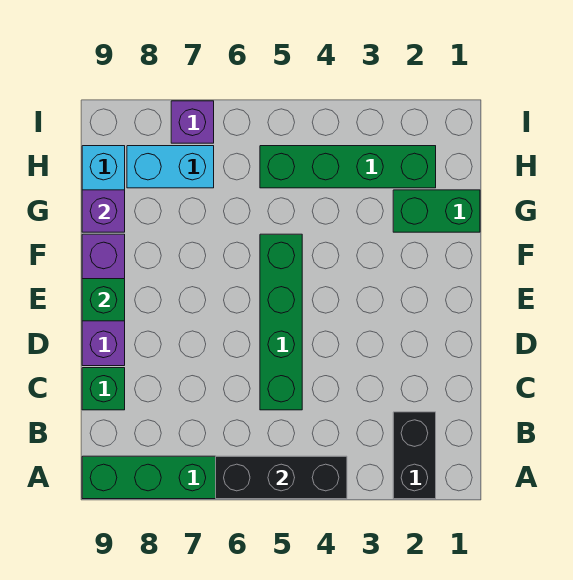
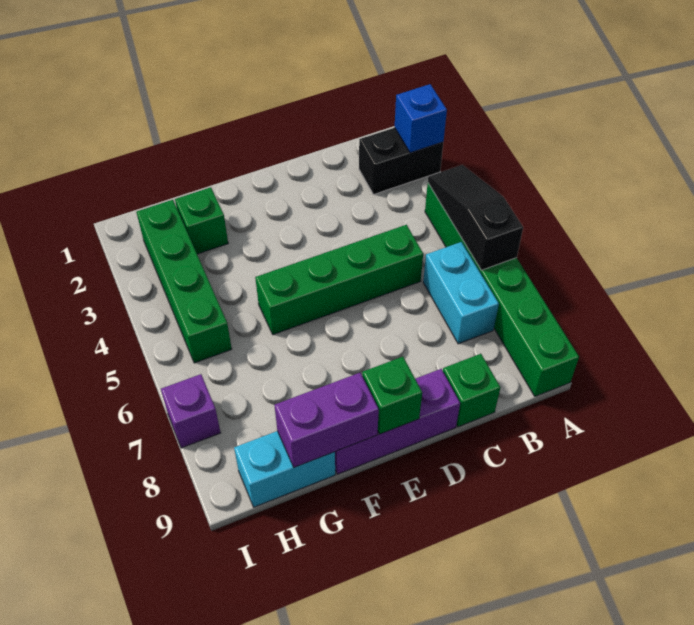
none -> blue brick A2 level 2
black brick A4:A6 level 2 -> black slope A4:A6 level 2 top 6
green brick G1:G2 level 1 -> green brick G2 level 1
purple brick G9 level 2 -> purple brick F9:G9 level 2
cyan brick H7:H8 level 1 -> cyan brick B6:B7 level 1

